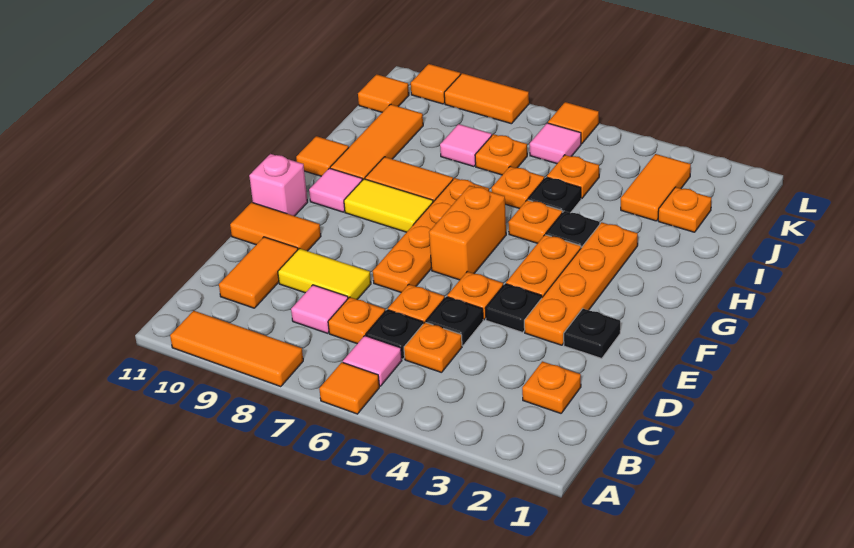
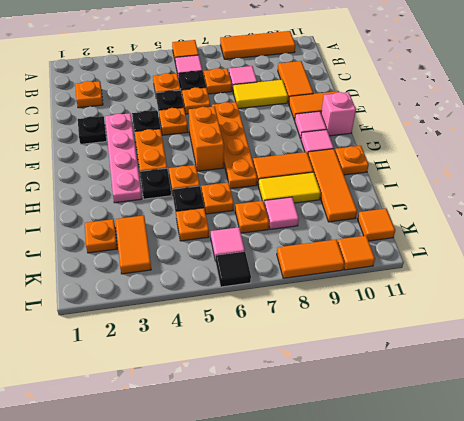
orange plate E3:H3 level 1 -> pink plate E3:H3 level 1
none -> pink tile F10 level 1
yellow tile G8:G9 level 1 -> yellow tile I8:I9 level 1
orange tile H11 level 1 -> orange plate H11 level 1
orange tile L6 level 1 -> black tile L6 level 1

